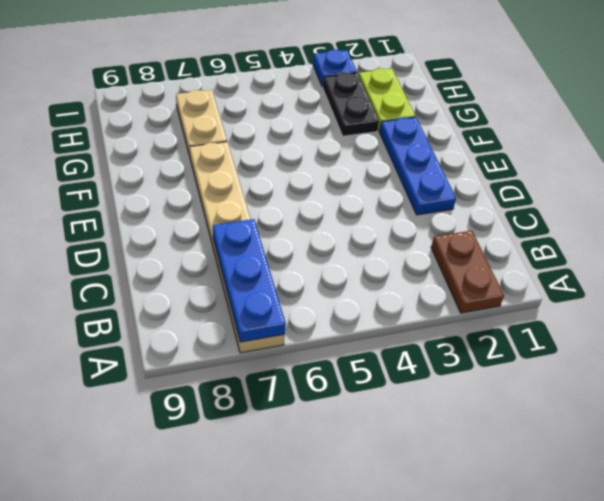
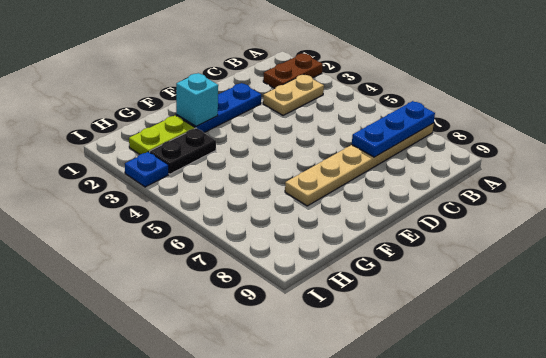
none -> cyan brick F2 level 2
tan plate G7:H7 level 1 -> tan plate B3:C3 level 1

